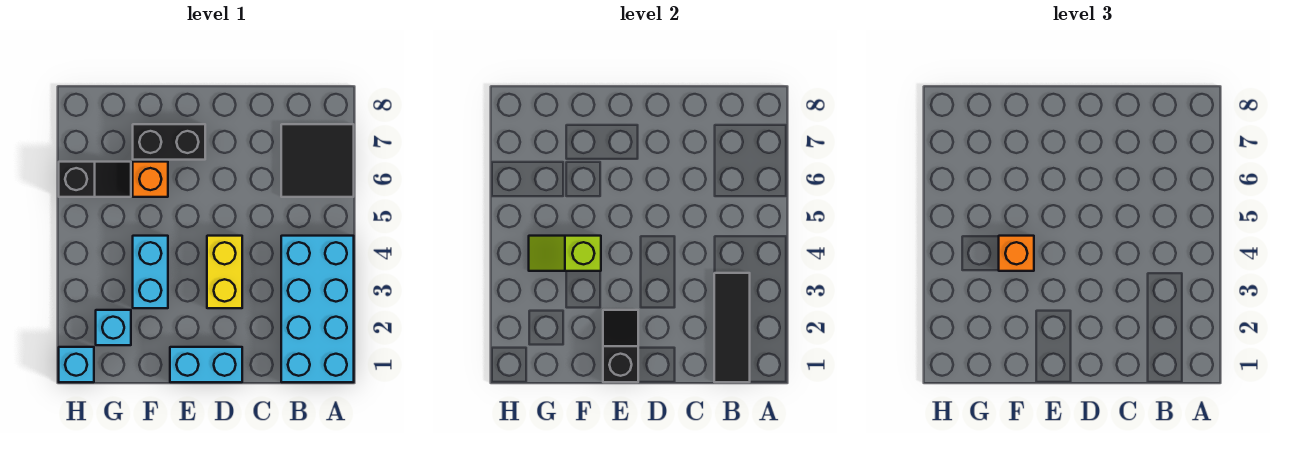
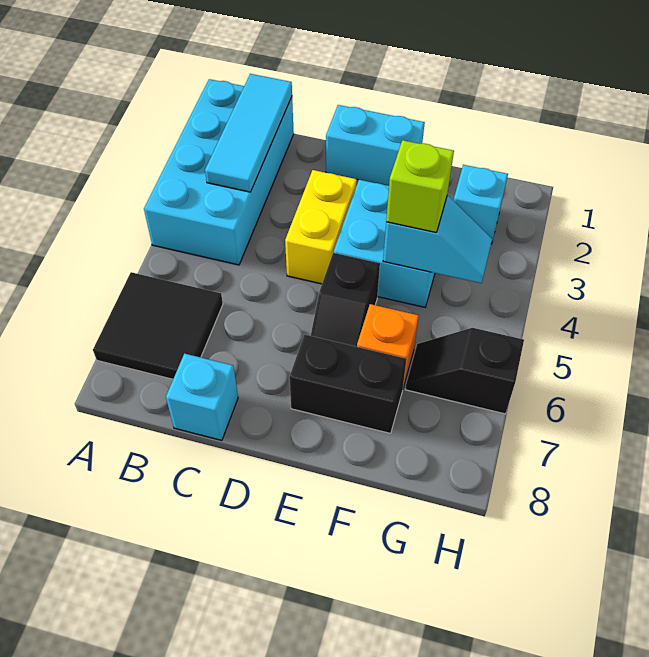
black tile B1:B3 level 2 -> cyan tile B1:B3 level 2
black slope E1:E2 level 2 top 1 -> black slope E5:E6 level 1 top 5
cyan brick F3:F4 level 1 -> cyan brick E3:F4 level 1
lime slope F4:G4 level 2 top F -> cyan slope F4:G4 level 2 top F
orange brick F4 level 3 -> lime brick F4 level 3
cyan brick H1 level 1 -> cyan brick C8 level 1

